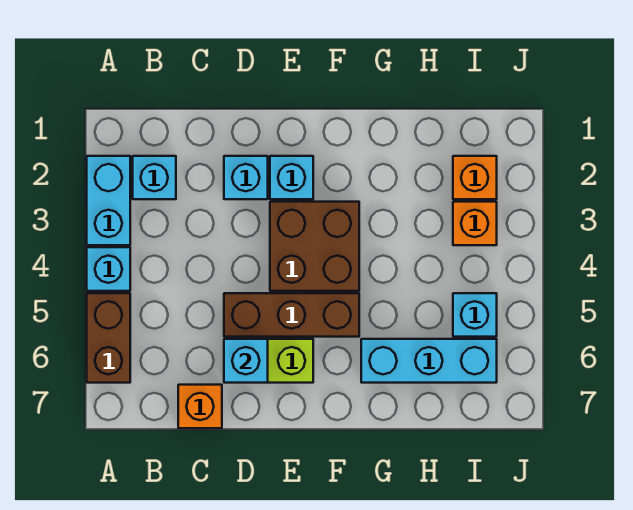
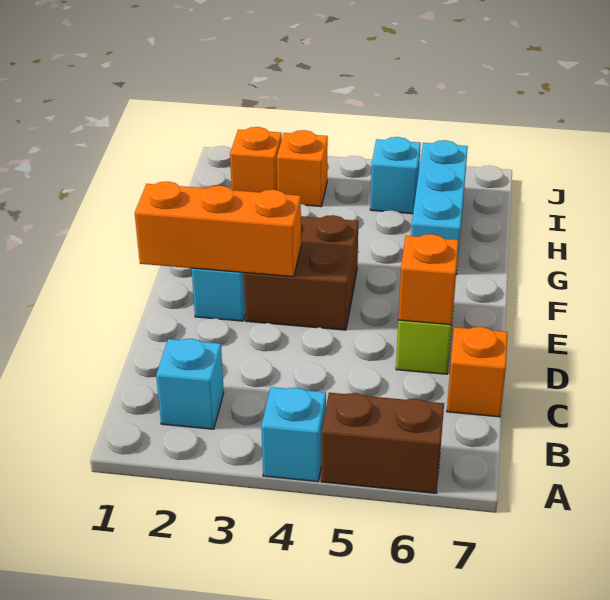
cyan brick A2:A3 level 1 -> none
cyan brick D2 level 1 -> none
brown brick D5:F5 level 1 -> none
cyan brick D6 level 2 -> orange brick D6 level 2
none -> orange brick E1:E3 level 2

